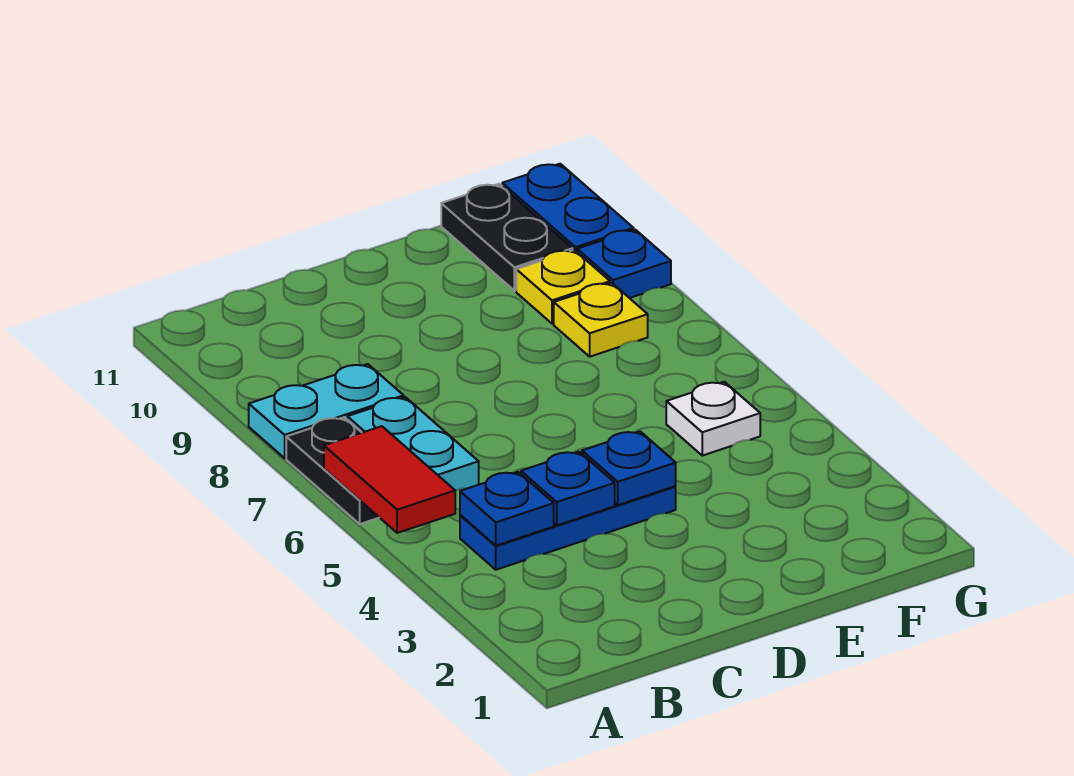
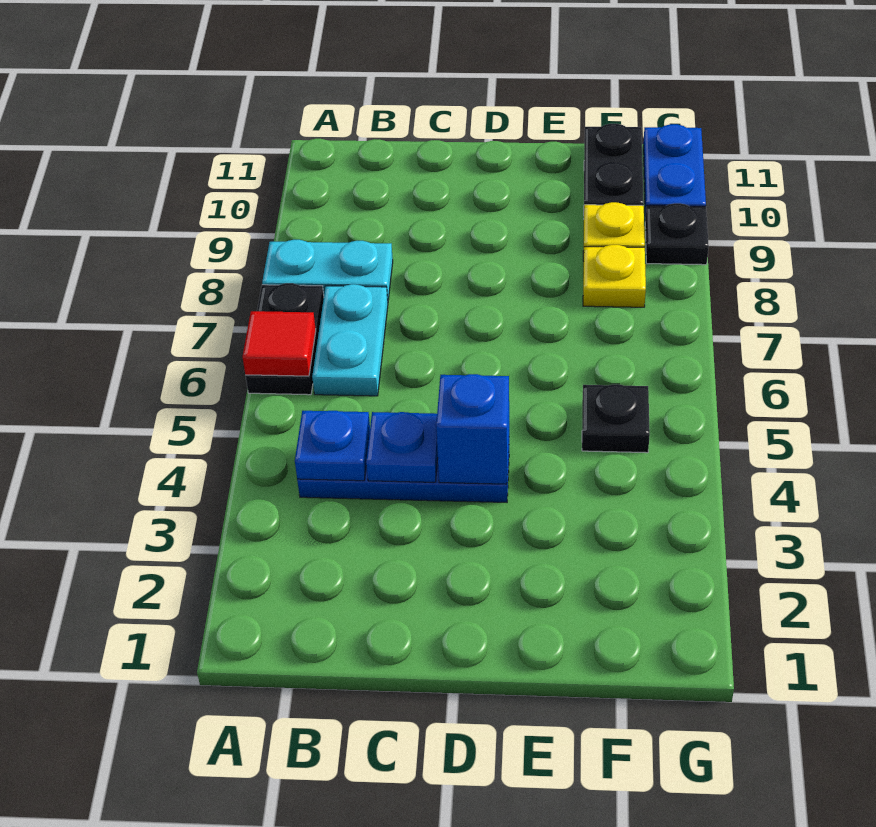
red tile A5:A6 level 2 -> red tile A6 level 2
blue plate D4 level 2 -> blue brick D4 level 2
white plate F5 level 1 -> black plate F5 level 1
blue plate G9 level 1 -> black plate G9 level 1

